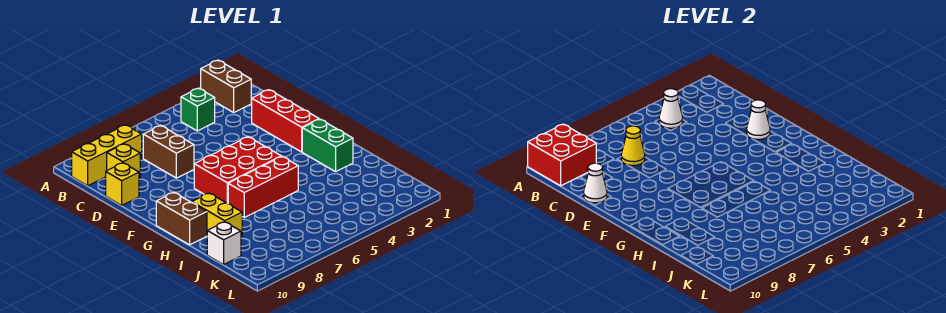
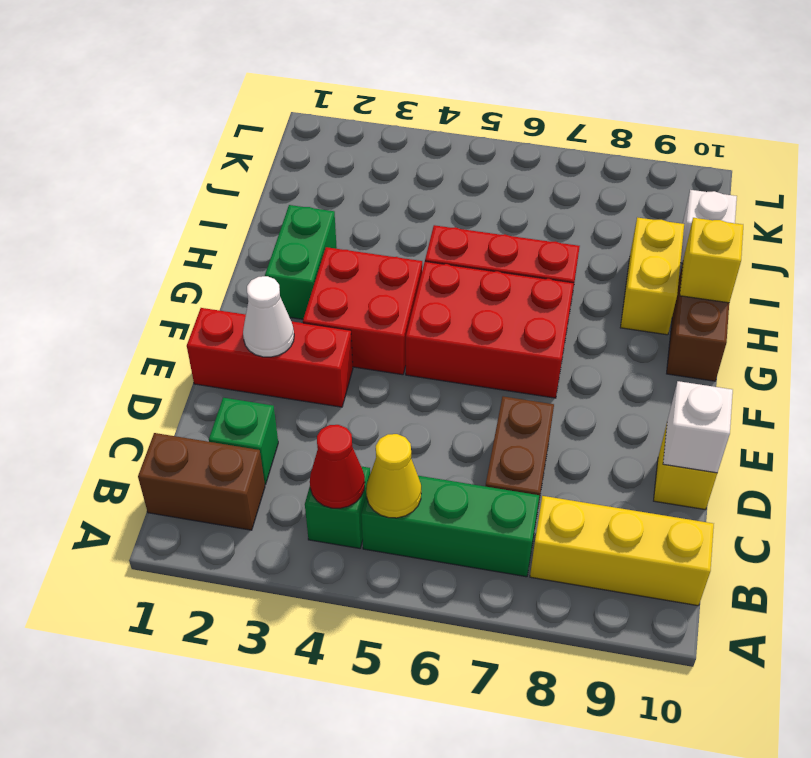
brown brick A2:B2 level 1 -> brown brick B1:B2 level 1
red brick A9:B10 level 2 -> red brick F3:G4 level 1
white cone B4 level 2 -> red cone B4 level 2
none -> green brick B5:B7 level 1
none -> green brick C2 level 1
yellow cone C7 level 2 -> yellow cone B5 level 2
yellow brick C9 level 1 -> yellow brick H10 level 2
red brick D2:F2 level 1 -> red brick E1:E3 level 1
white cone D10 level 2 -> white brick D10 level 2

